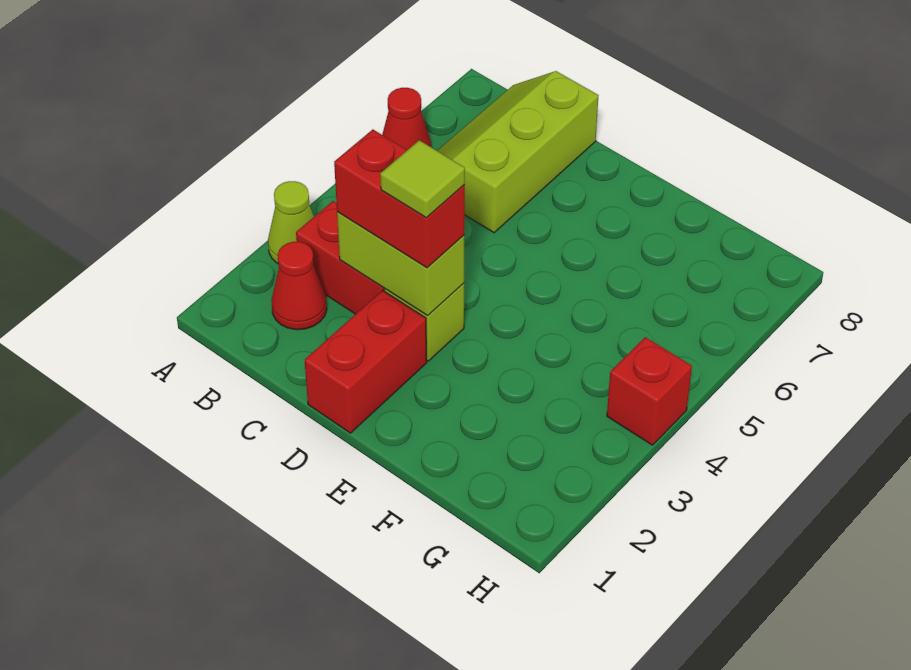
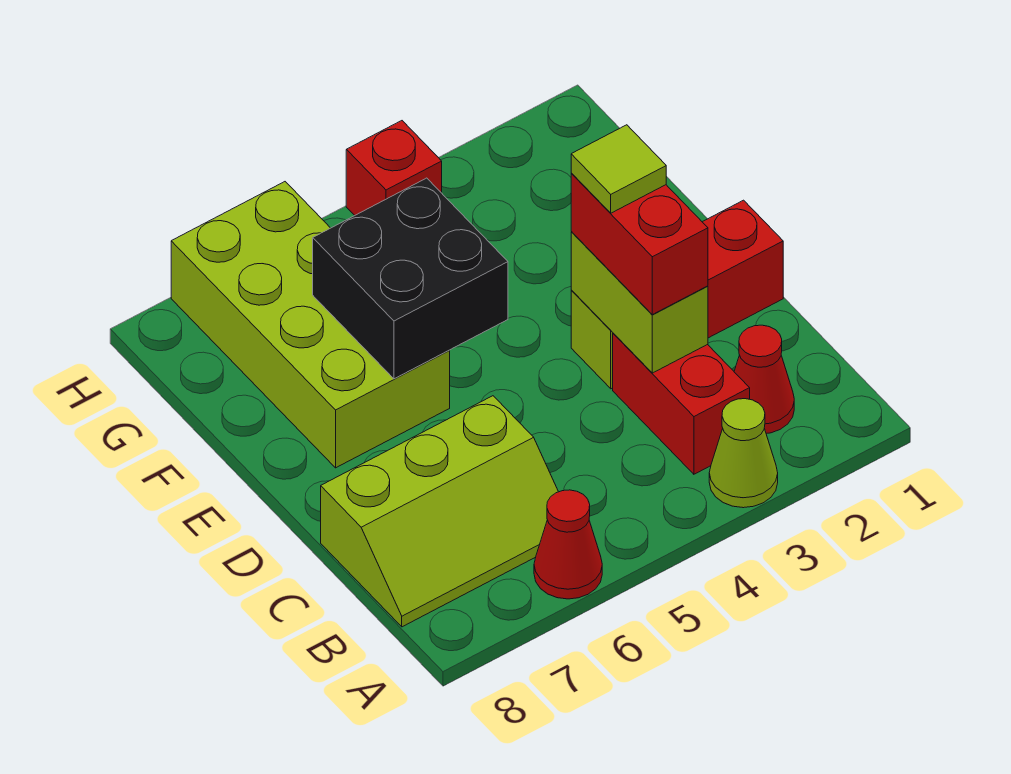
none -> black brick E5:F6 level 2
none -> lime brick E6:H7 level 1

